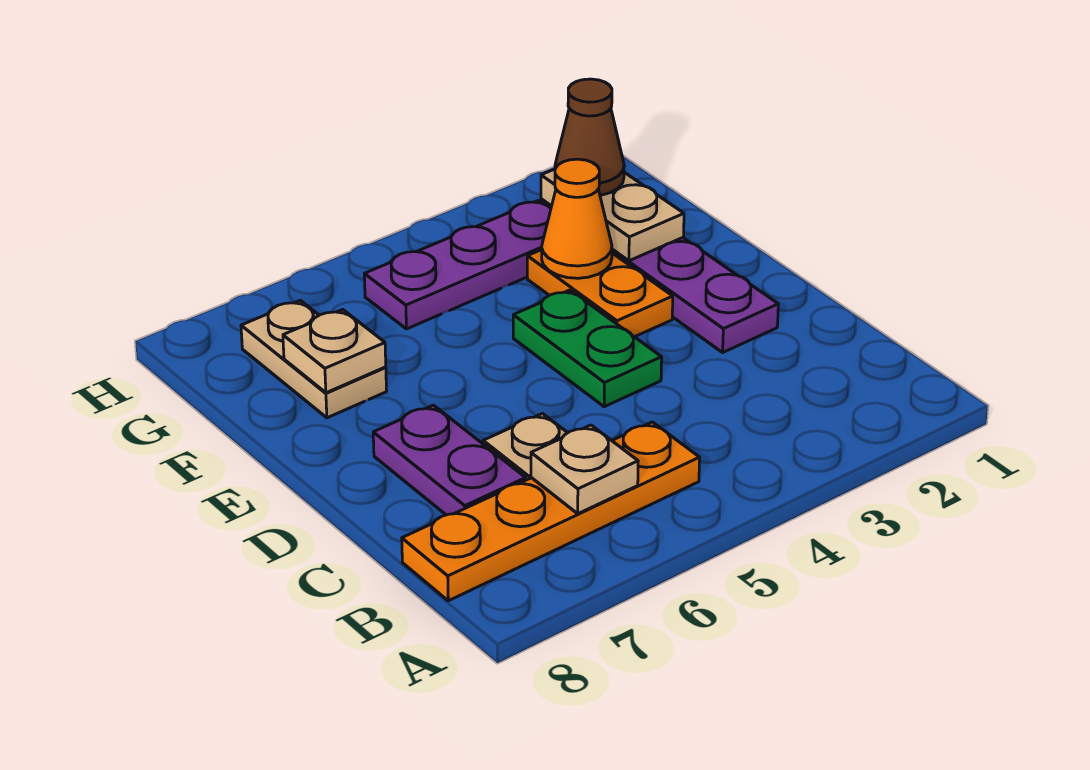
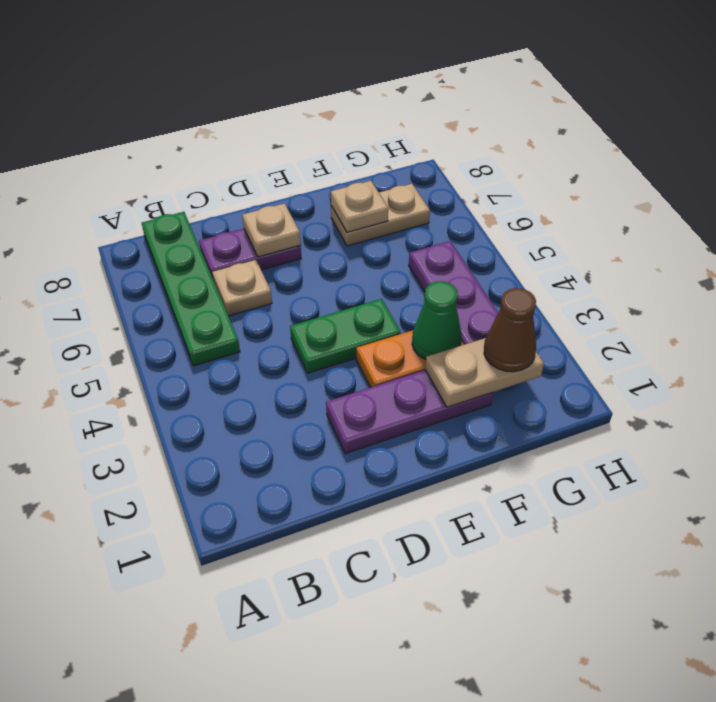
orange plate B5:B8 level 1 -> green plate B5:B8 level 1
tan plate B6 level 2 -> tan plate D7 level 2
orange cone F3 level 2 -> green cone F3 level 2

